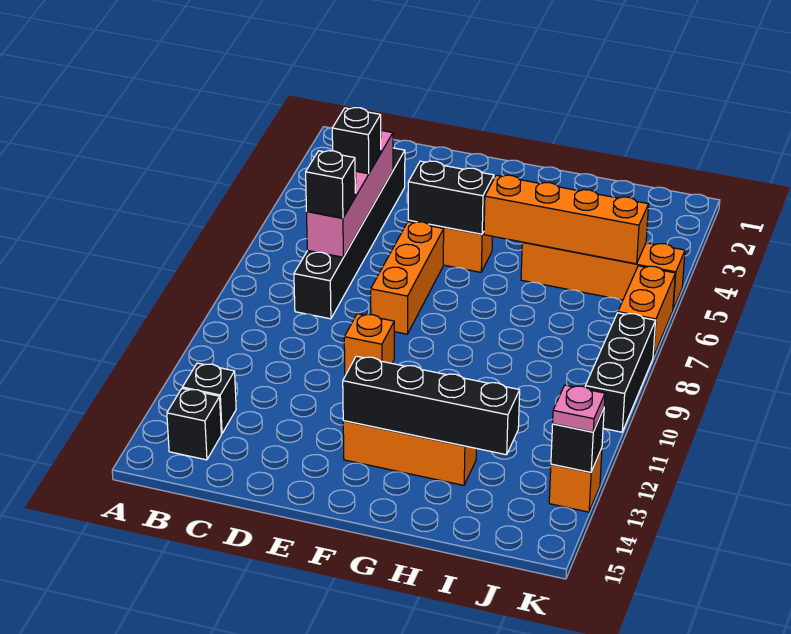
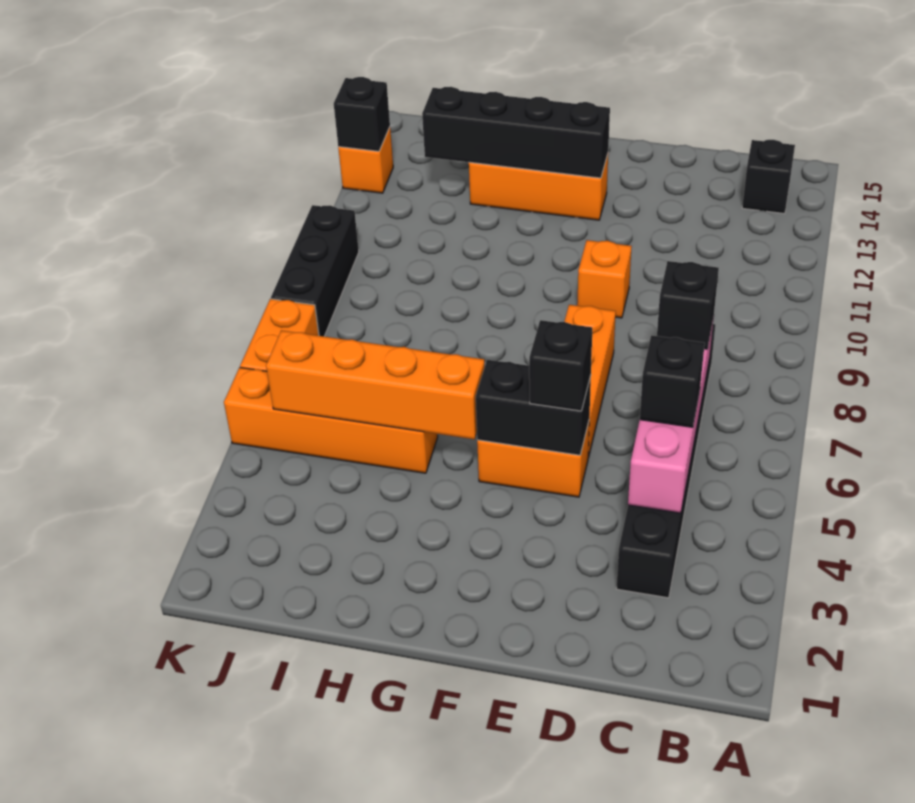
black brick B13 level 1 -> black brick E5 level 3
pink plate K13 level 3 -> none

